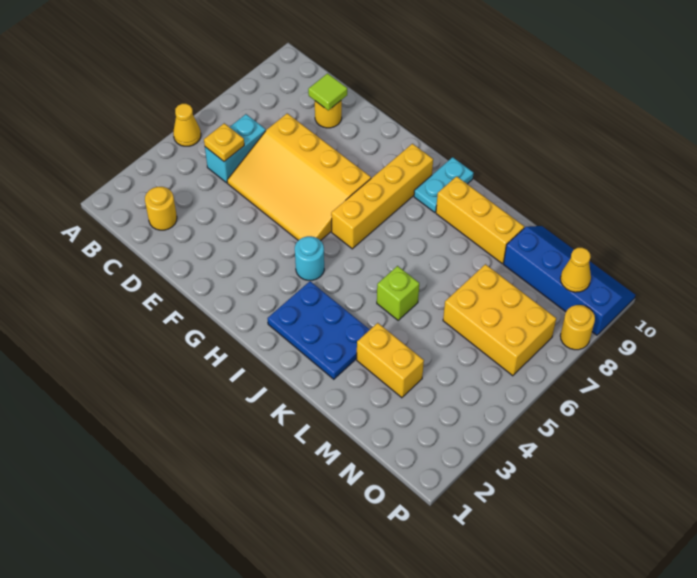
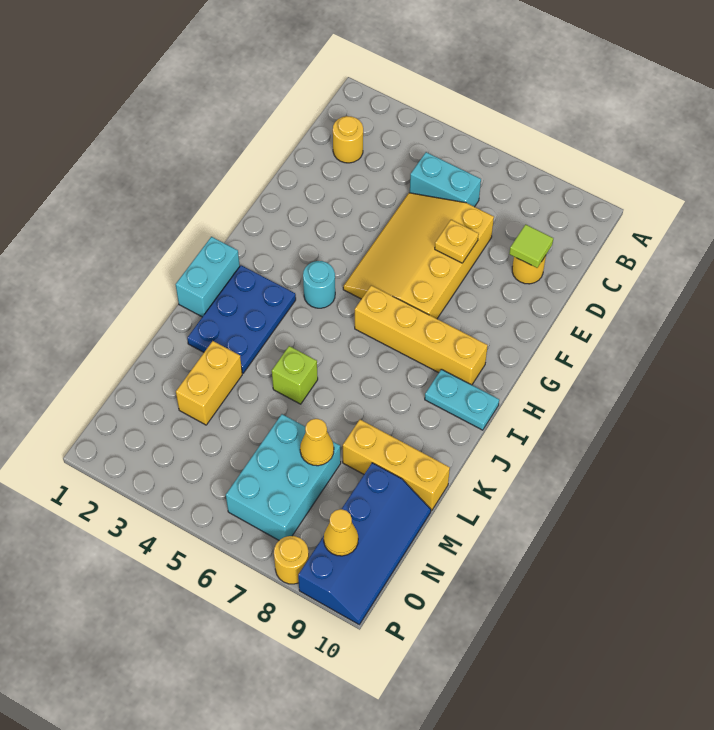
yellow cone A5 level 1 -> yellow cone M7 level 2
yellow plate C5 level 2 -> yellow plate E7 level 2
none -> cyan brick I1:J1 level 1
yellow brick J9:L9 level 1 -> yellow brick L8:L10 level 1
yellow brick M6:O7 level 1 -> cyan brick M6:O7 level 1

